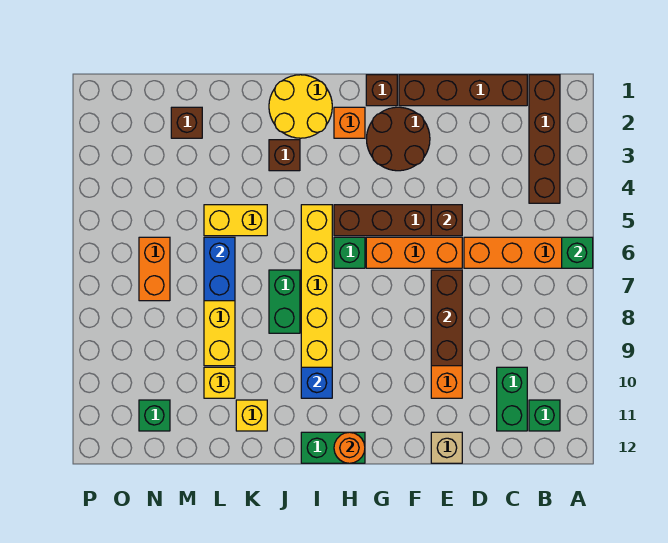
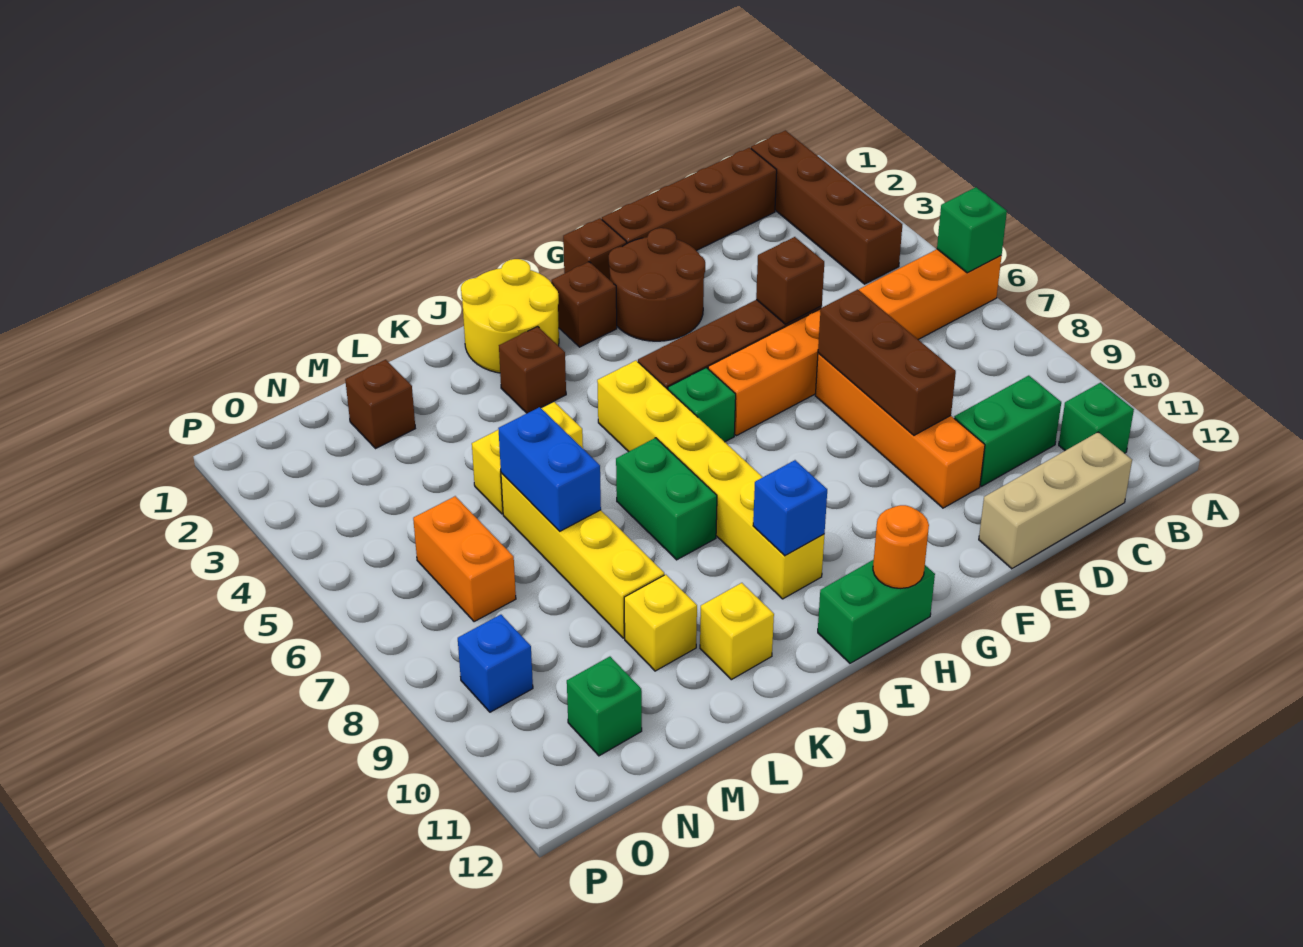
green brick C10:C11 level 1 -> green brick C10:D10 level 1
tan brick E12 level 1 -> tan brick C12:E12 level 1
orange brick H2 level 1 -> brown brick H2 level 1
none -> blue brick O9 level 1

